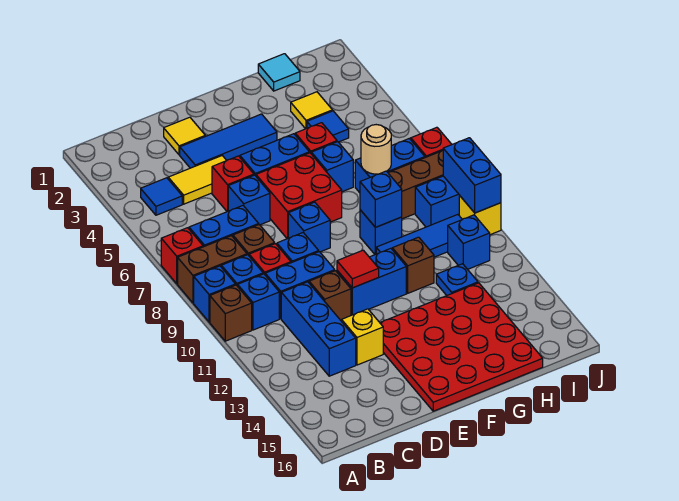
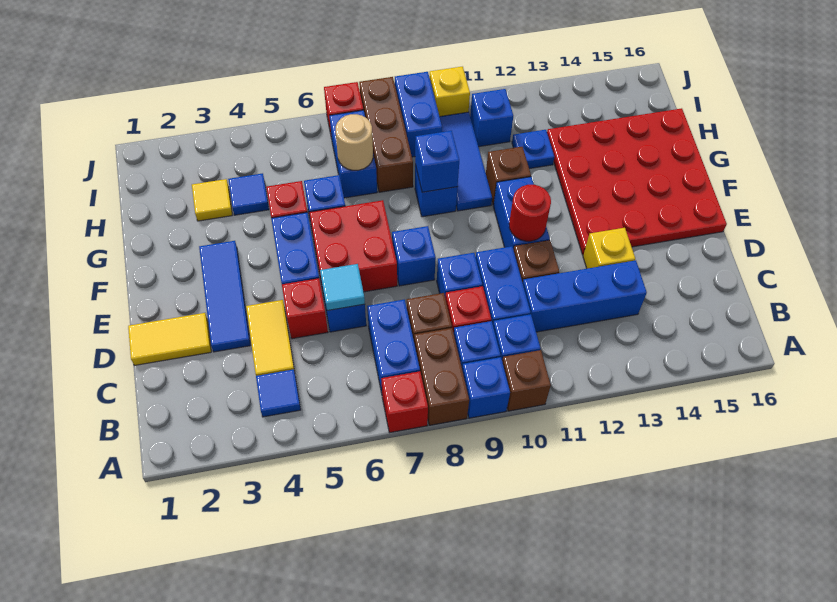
yellow tile D2 level 1 -> yellow tile D1:D2 level 1
red tile E11 level 2 -> red round brick E11 level 2
cyan tile H1 level 1 -> cyan tile D6 level 2
blue brick J9:J10 level 2 -> none

